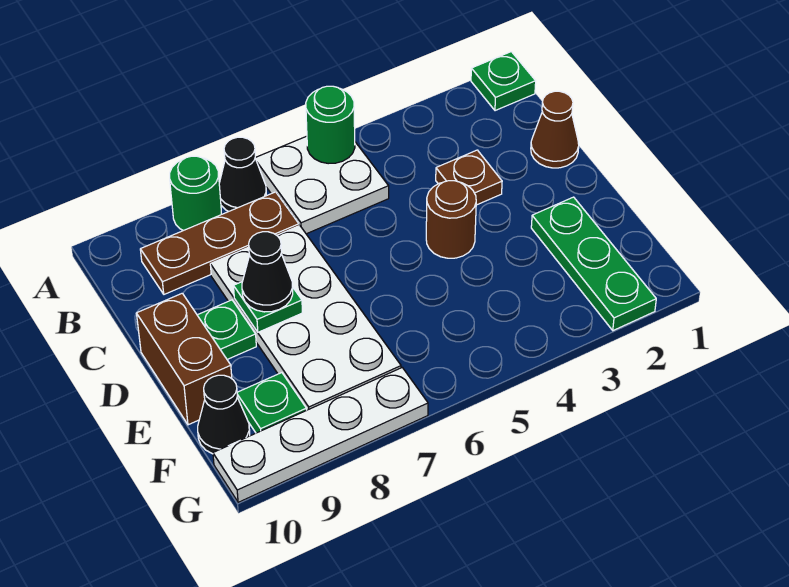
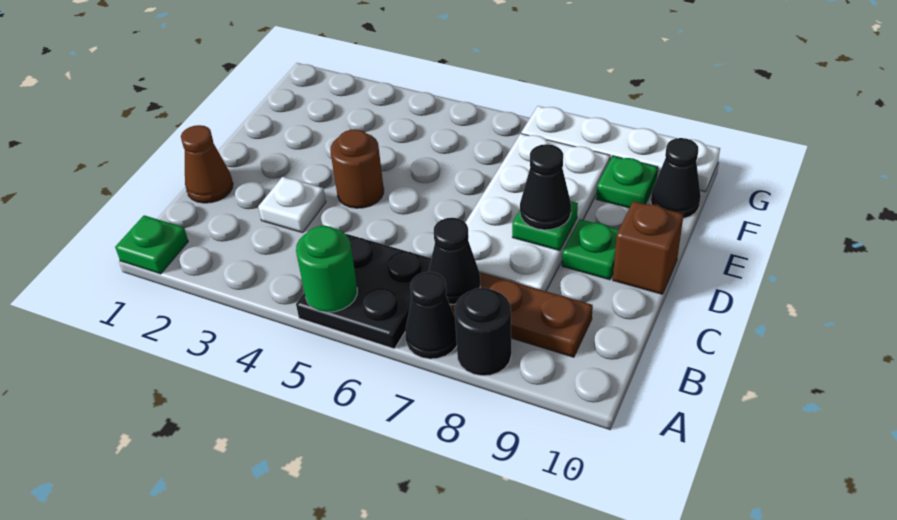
white plate A5:B6 level 1 -> black plate A5:B6 level 1
green round brick A8 level 1 -> black round brick A8 level 1
none -> black cone B7 level 2
brown plate C3 level 1 -> white plate C3 level 1
brown brick D10:E10 level 1 -> brown brick D10 level 1
green plate E2:G2 level 1 -> none

